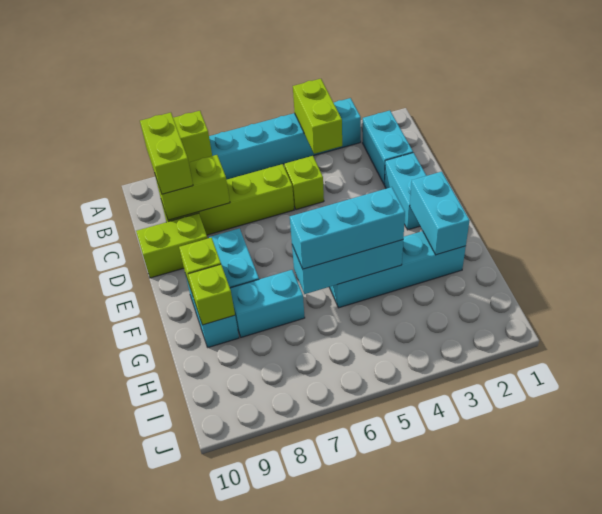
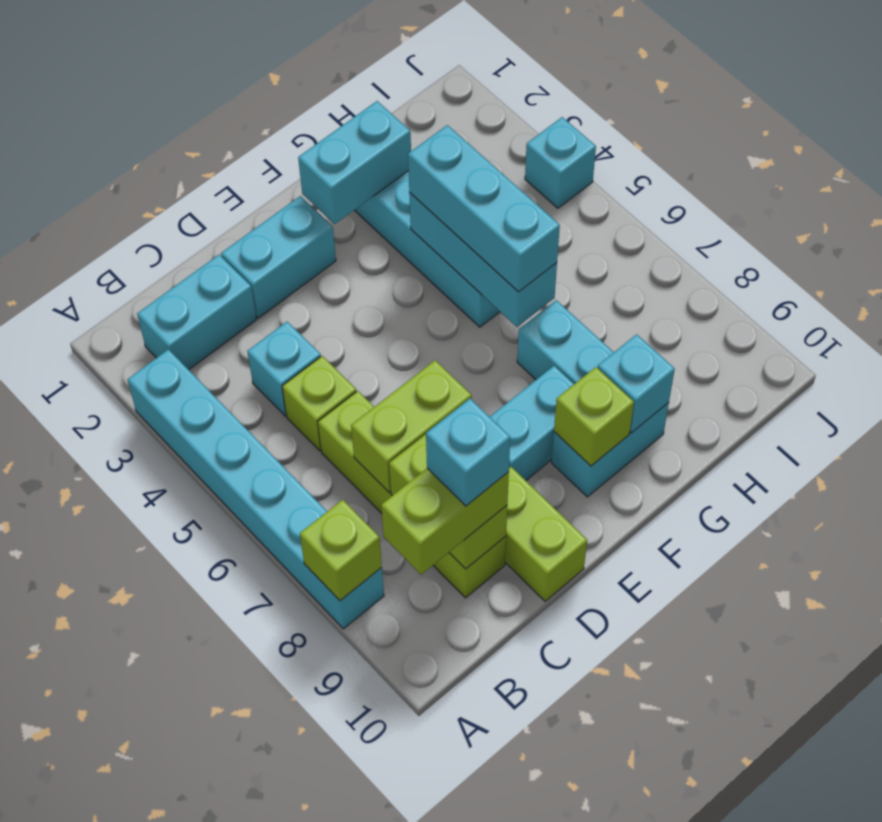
lime brick A4:B4 level 2 -> lime brick C7:D7 level 2
none -> cyan brick C4 level 1
none -> cyan brick C9 level 4
lime brick G9 level 2 -> cyan brick G9 level 2
none -> cyan brick J4 level 1

